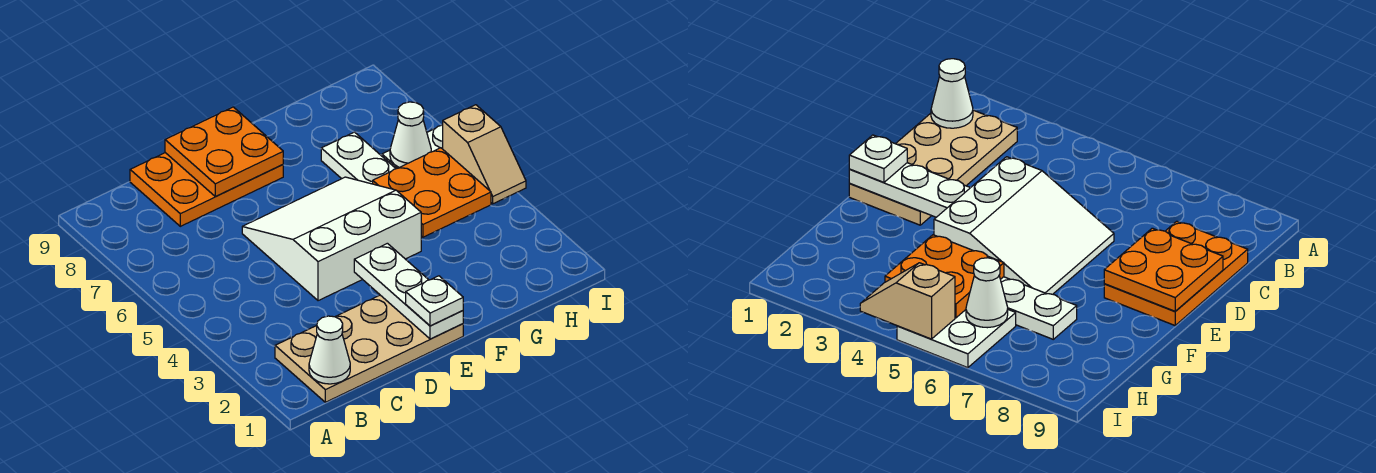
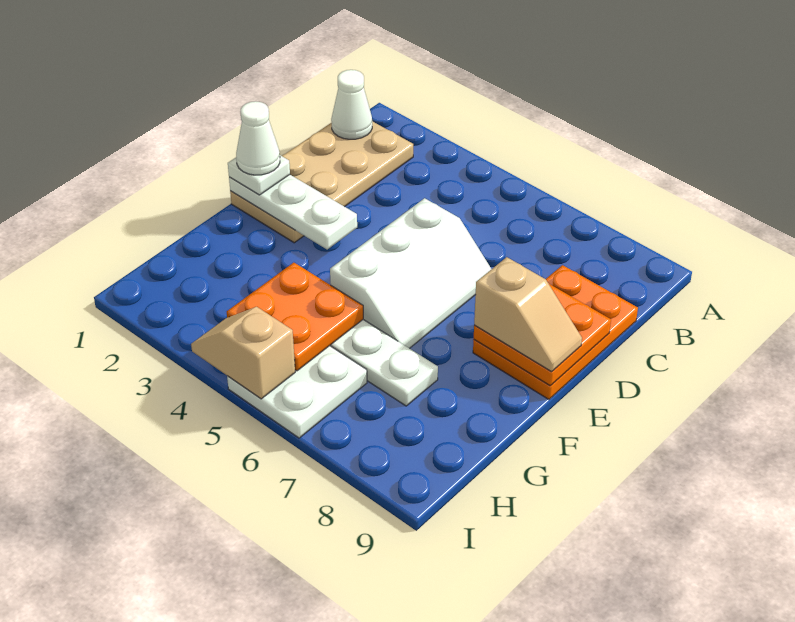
white slope D4:F6 level 1 top 4 -> white slope D5:F6 level 1 top 5
none -> tan slope E8:E9 level 3 top 8
white cone H6 level 2 -> white cone E1 level 4

